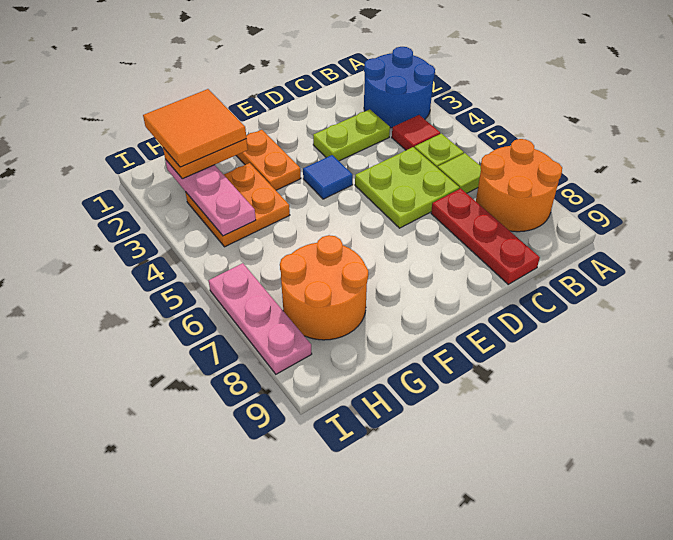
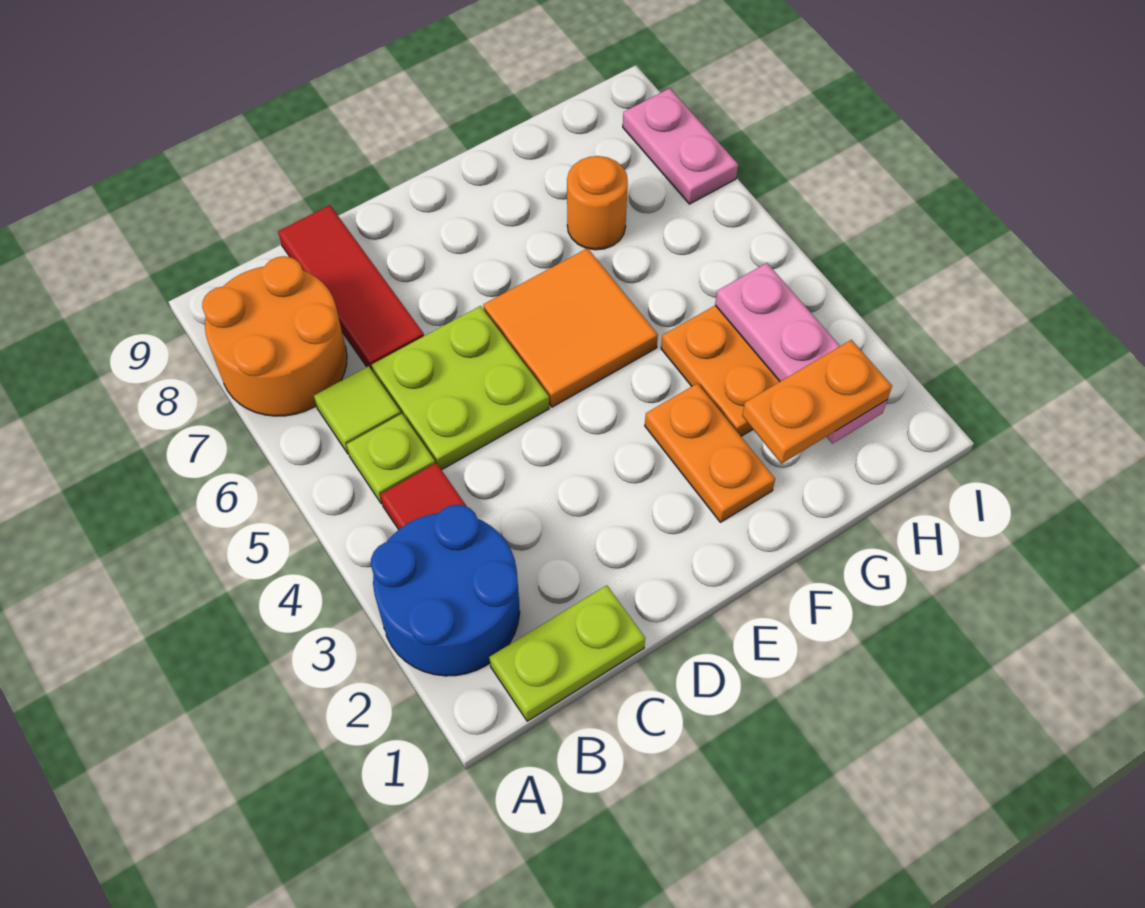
lime plate C3:D3 level 1 -> lime plate B1:C1 level 1
red plate C7:C9 level 1 -> red tile C7:C9 level 1
blue tile E4 level 1 -> none
orange tile G1:H2 level 4 -> orange tile E5:F6 level 1
orange round brick G7:H8 level 1 -> orange round brick G7 level 1
pink plate I6:I8 level 1 -> pink plate I7:I8 level 1

